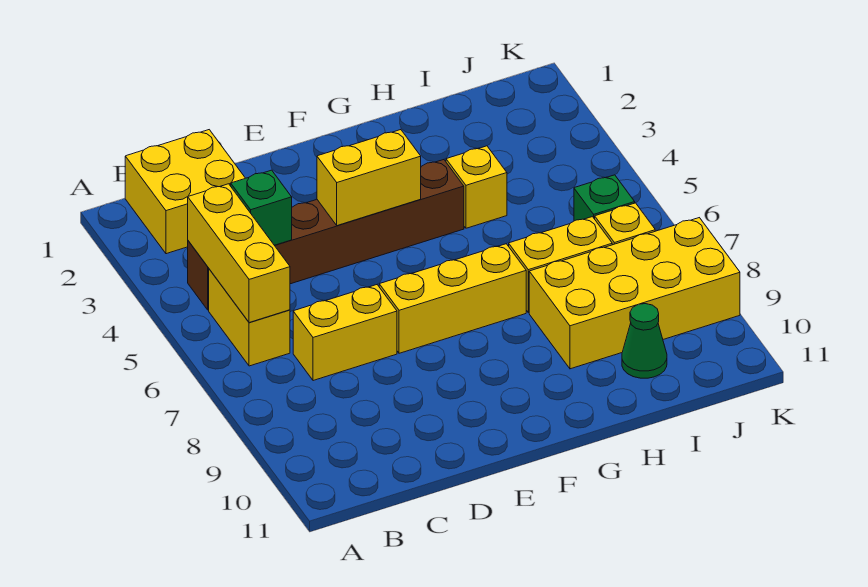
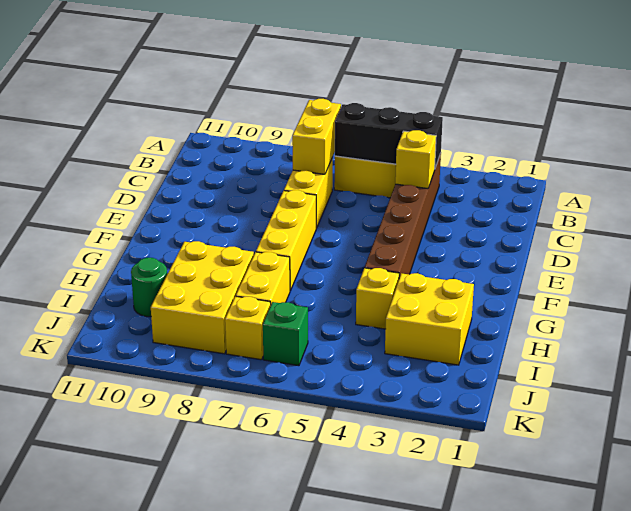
yellow brick B1:C2 level 1 -> yellow brick H2:I3 level 1
yellow brick B4:B6 level 2 -> black brick B4:B6 level 2
green brick C4 level 2 -> yellow brick C4 level 2
yellow brick E4:F4 level 2 -> yellow brick B7:C7 level 2
yellow brick H8:K9 level 1 -> yellow brick H8:J9 level 1
green cone I10 level 1 -> green round brick I10 level 1

